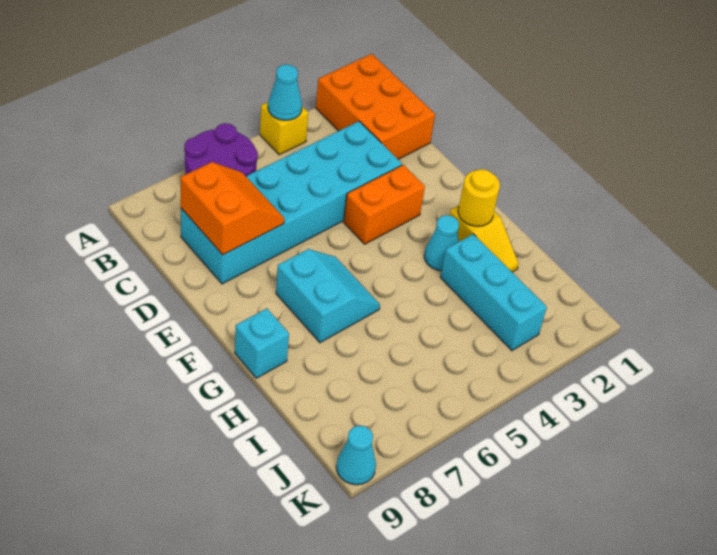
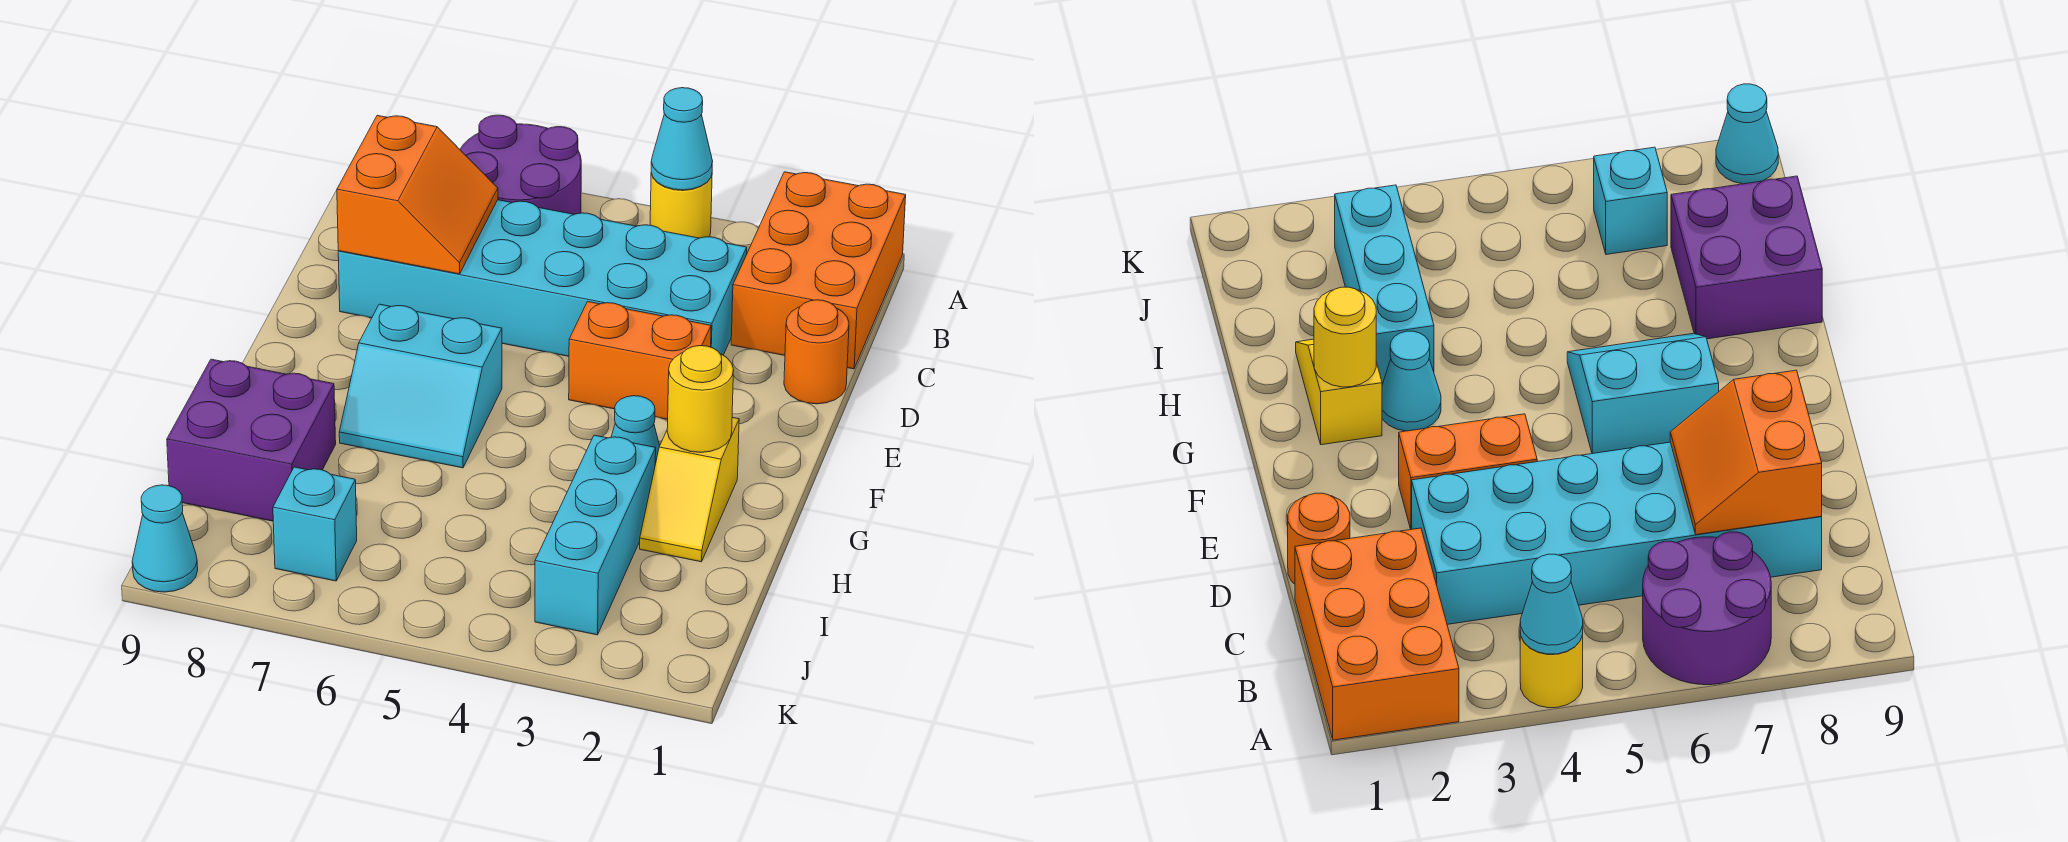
yellow brick A4 level 1 -> yellow round brick A4 level 1
none -> orange round brick D1 level 1
cyan slope F6:G7 level 1 top 7 -> cyan slope F6:G7 level 1 top F
cyan brick G9 level 1 -> cyan brick J7 level 1
none -> purple brick H8:I9 level 1

